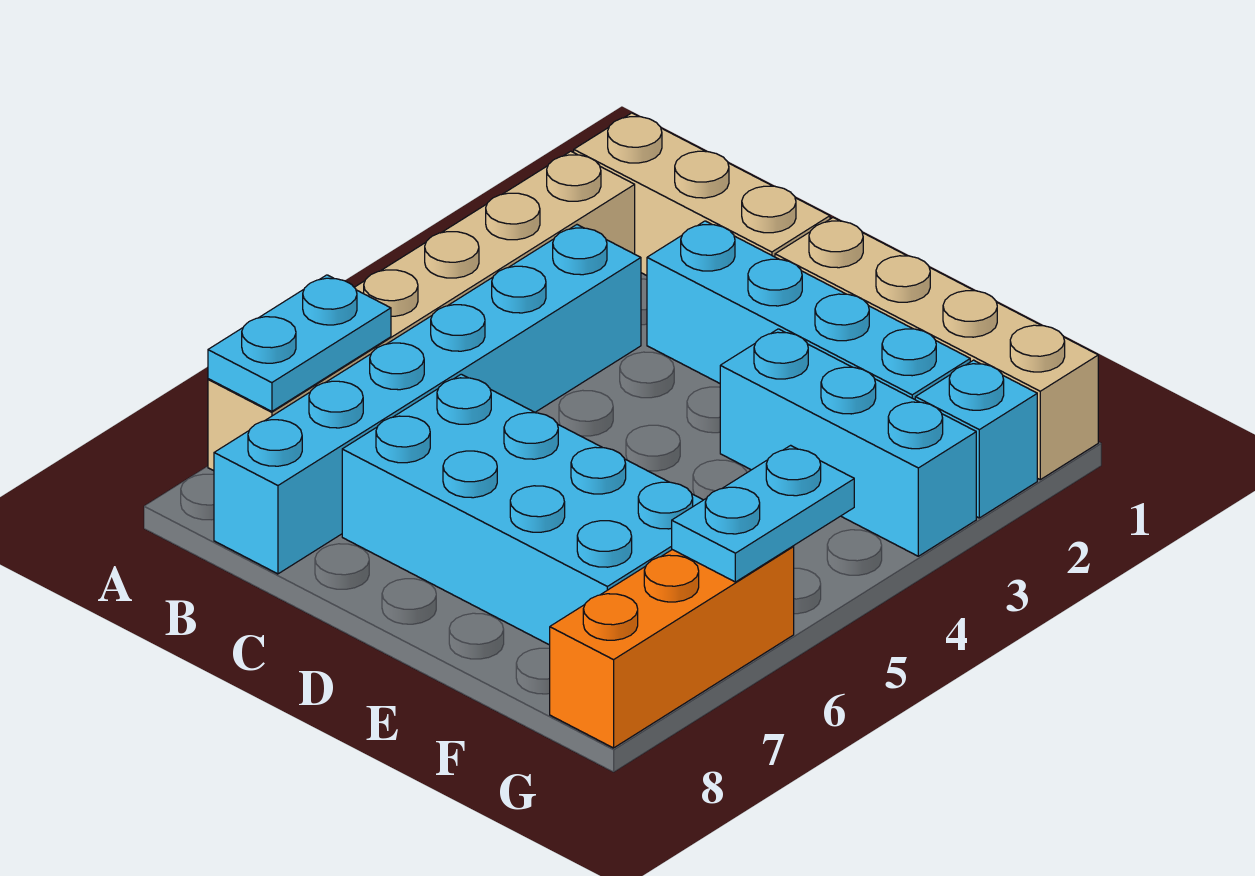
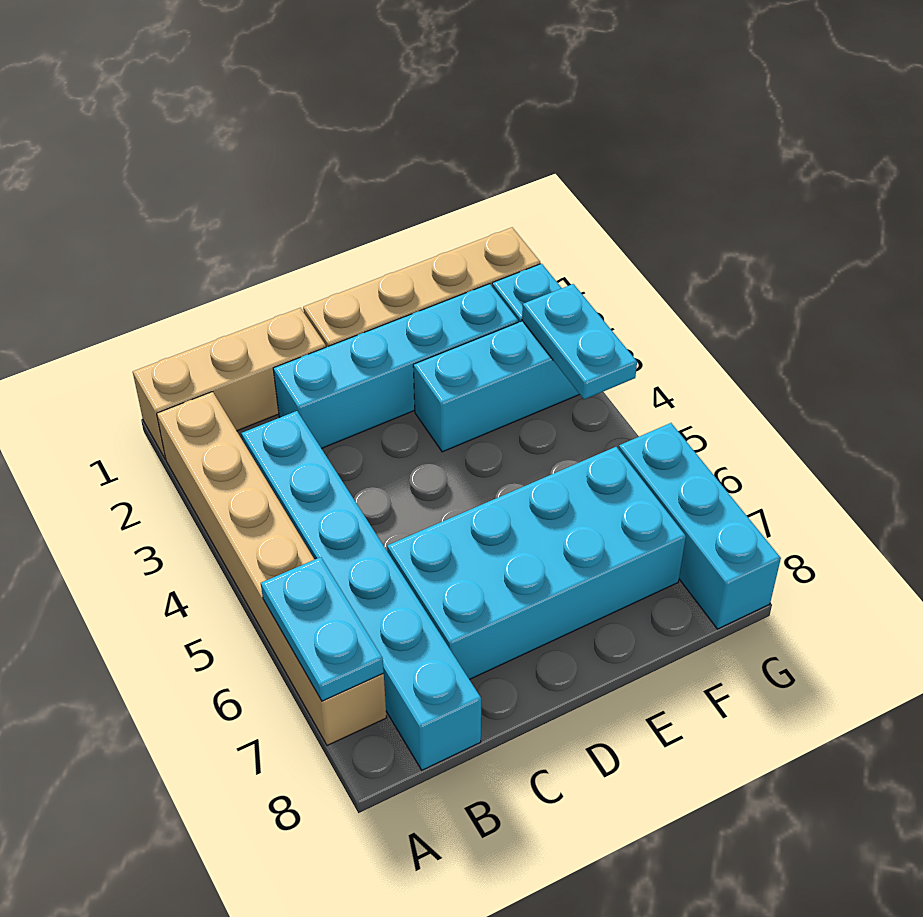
cyan plate G5:G6 level 2 -> cyan plate G3:G4 level 2
orange brick G6:G8 level 1 -> cyan brick G6:G8 level 1

